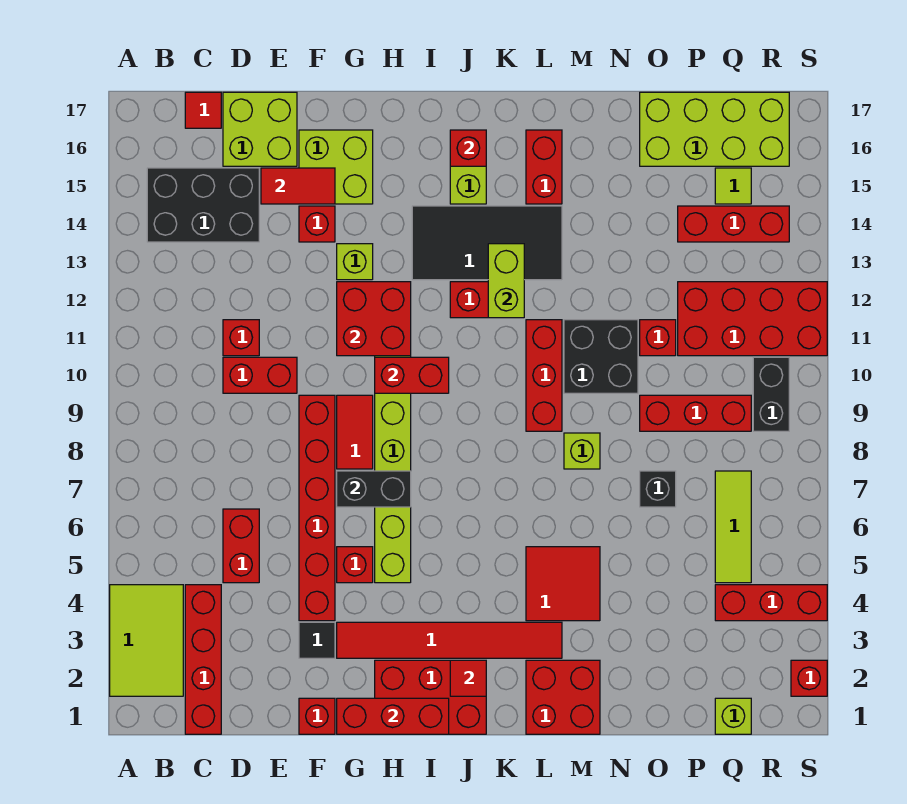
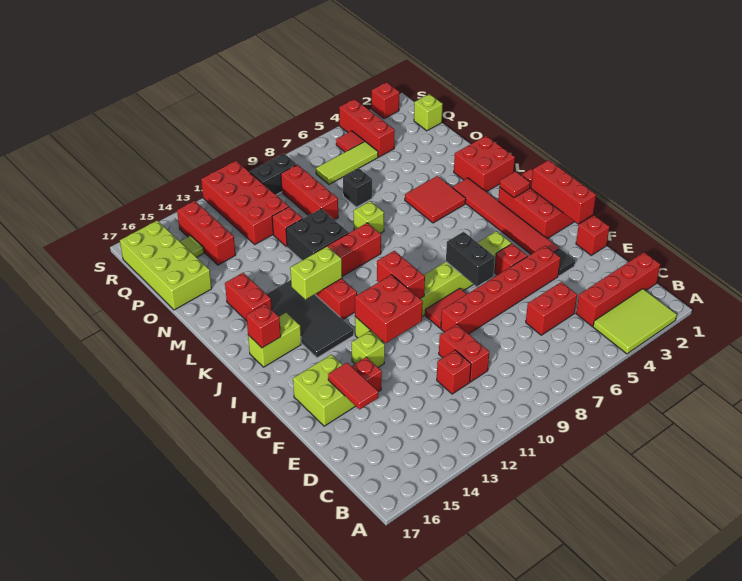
black brick B14:D15 level 1 -> none
red tile C17 level 1 -> red tile R5 level 1
lime brick D16:E17 level 1 -> none
red brick L15:L16 level 1 -> red brick L15:M15 level 1

